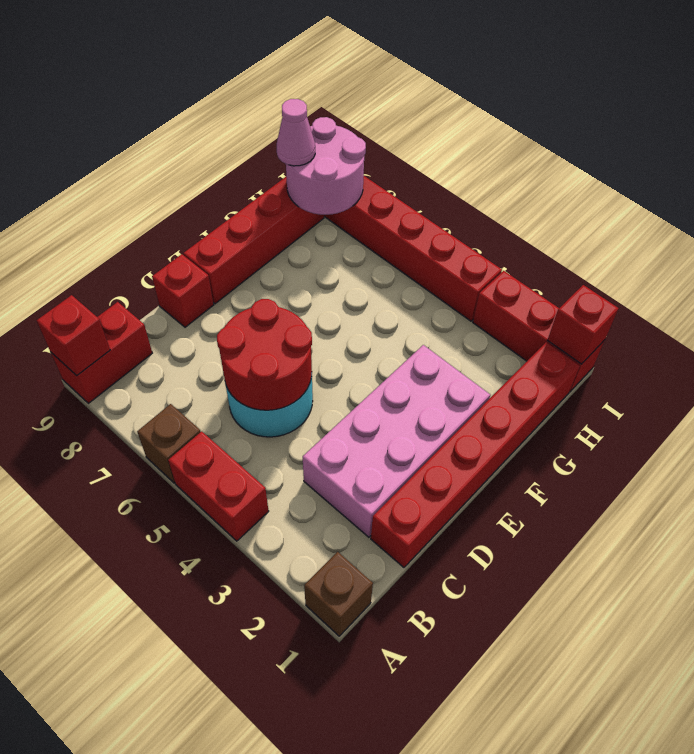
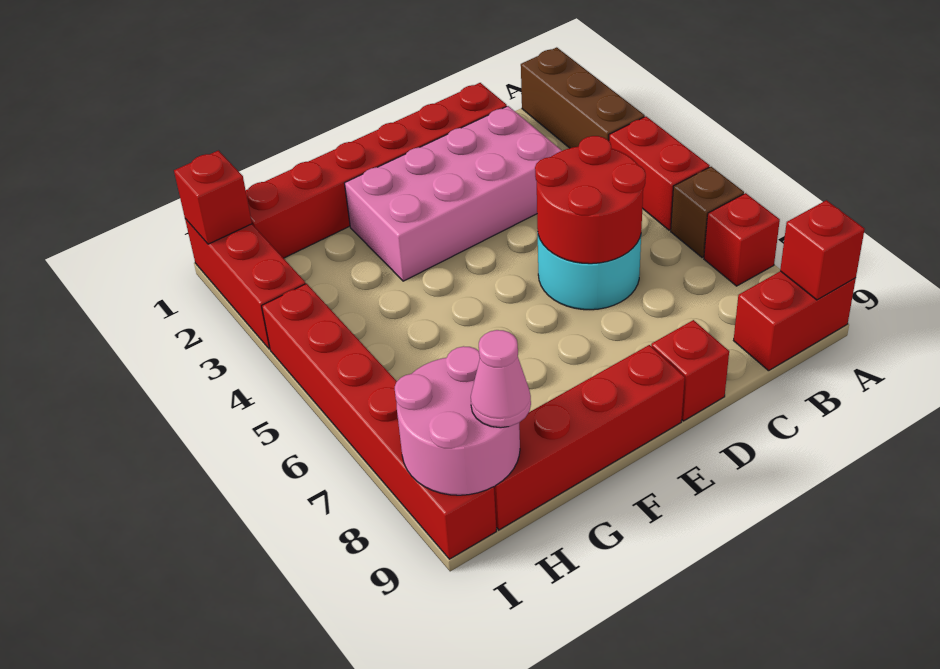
brown brick A1 level 1 -> brown brick A1:A3 level 1
none -> red brick A7 level 1

